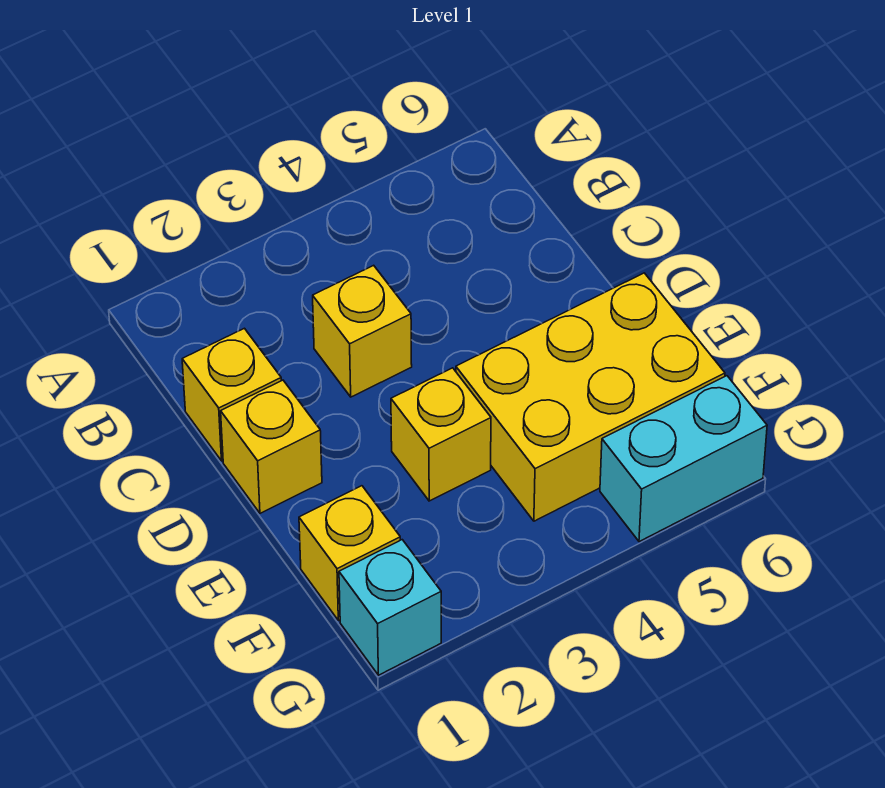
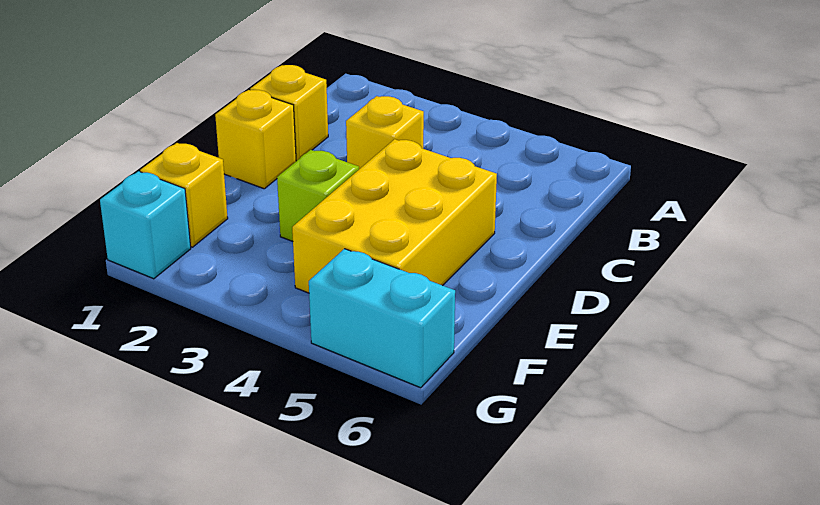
yellow brick E3 level 1 -> lime brick E3 level 1
yellow brick E4:F6 level 1 -> yellow brick D4:F5 level 1

